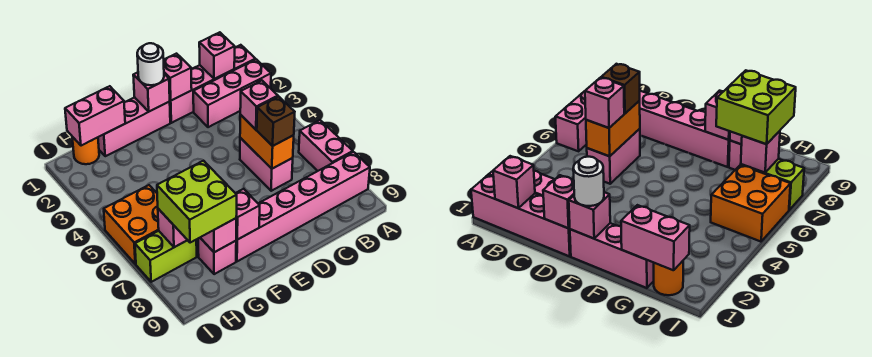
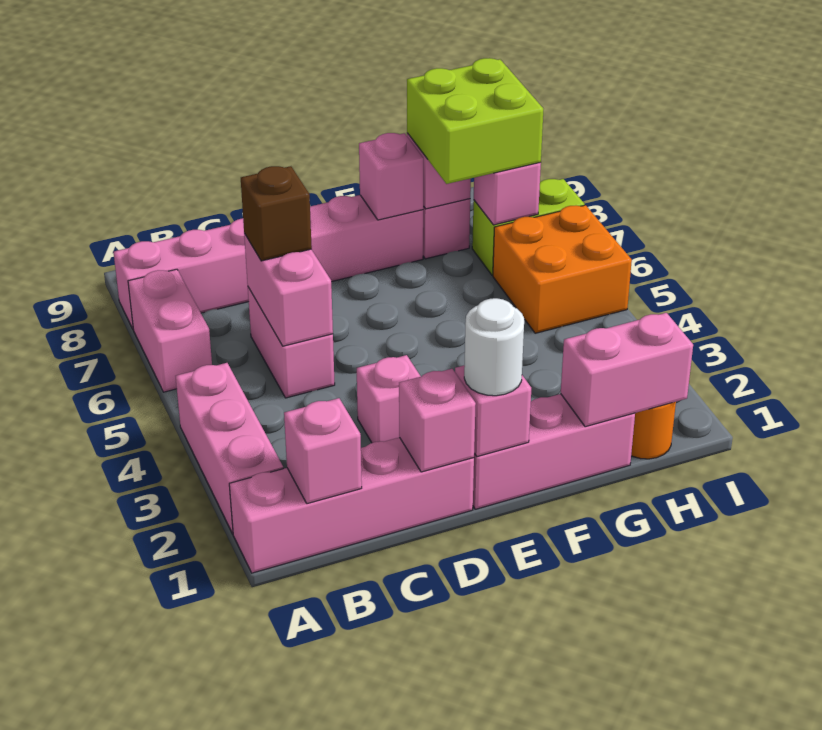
pink brick A2:C2 level 1 -> pink brick A2:A4 level 1
orange brick C5:C6 level 2 -> pink brick C5:C6 level 2
pink brick C5 level 3 -> pink brick D3 level 1

